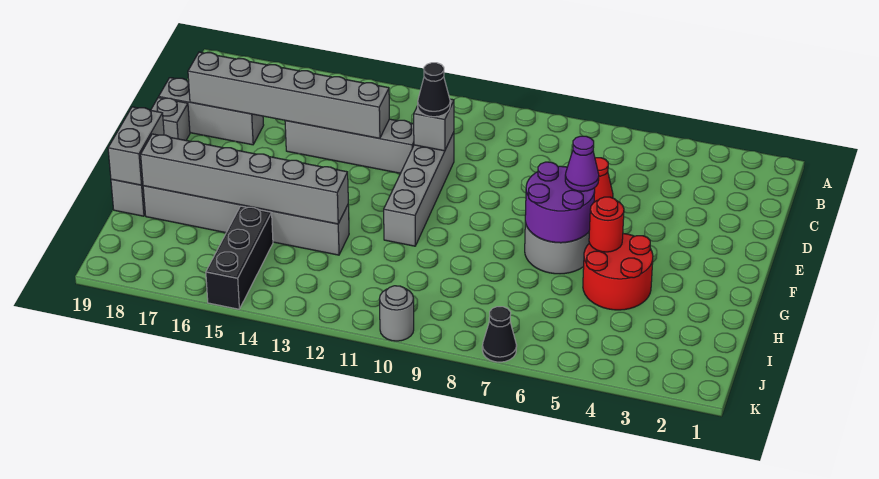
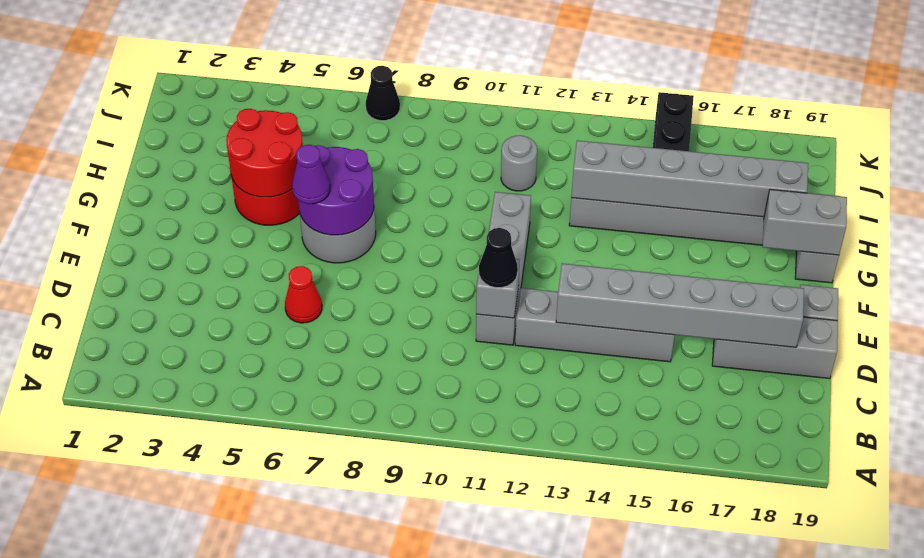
red round brick G5 level 2 -> red round brick G4:H5 level 2
grey brick G19:H19 level 2 -> grey brick G18:G19 level 2
grey round brick K10 level 1 -> grey round brick I11 level 1

